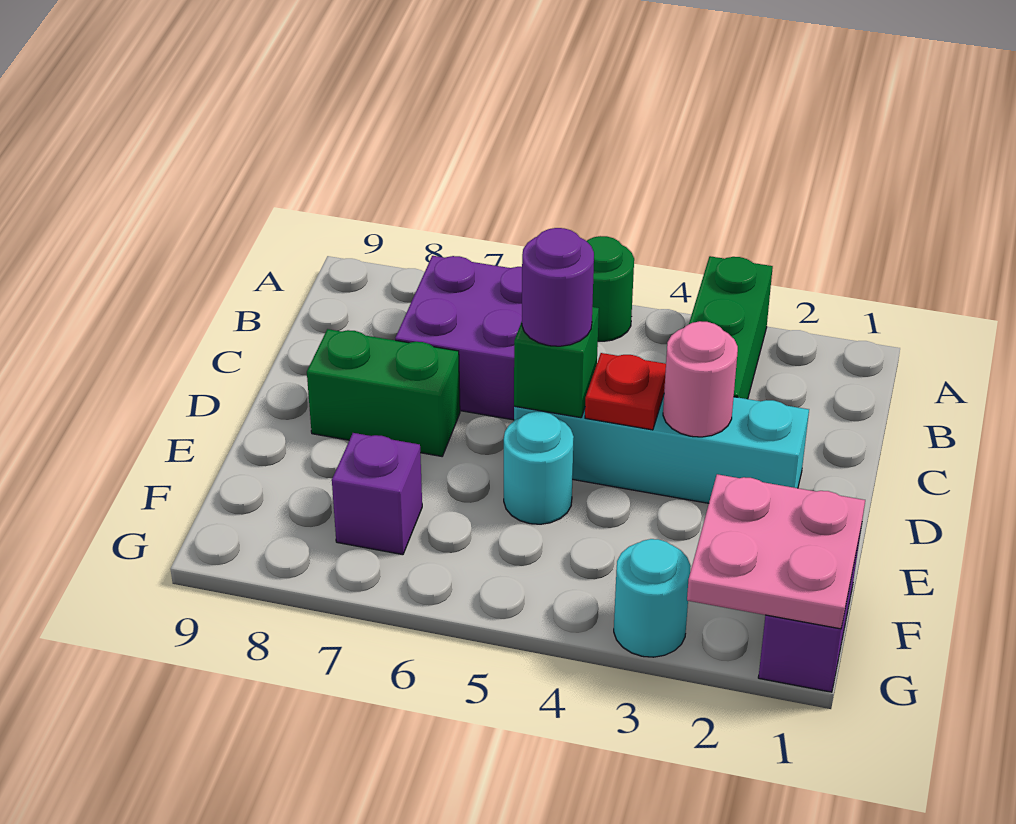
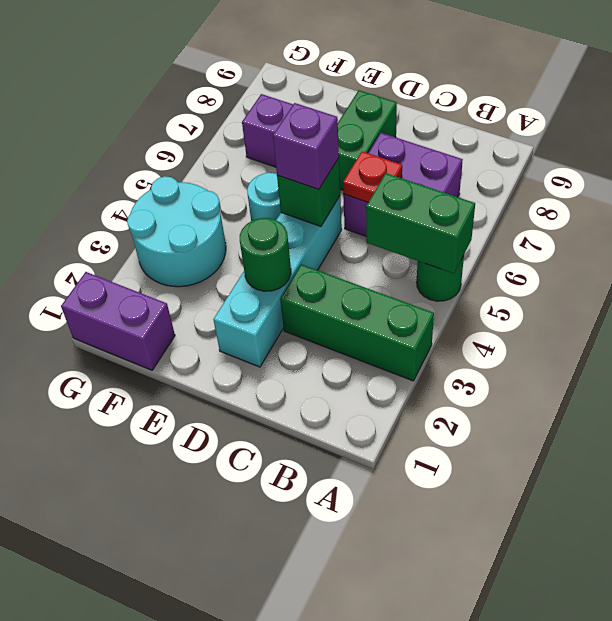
none -> green brick A5:B5 level 2
pink round brick D3 level 2 -> green round brick D3 level 2
red plate D4 level 2 -> red plate C6 level 2
purple round brick D5 level 3 -> purple brick D5 level 3
pink plate F1:G2 level 2 -> none
cyan round brick G3 level 1 -> cyan round brick F3:G4 level 1

